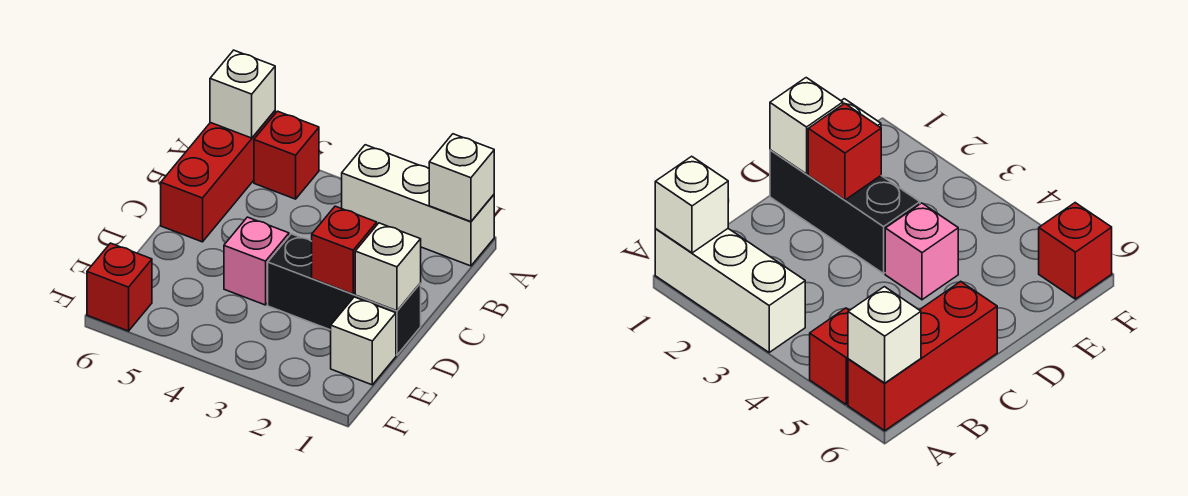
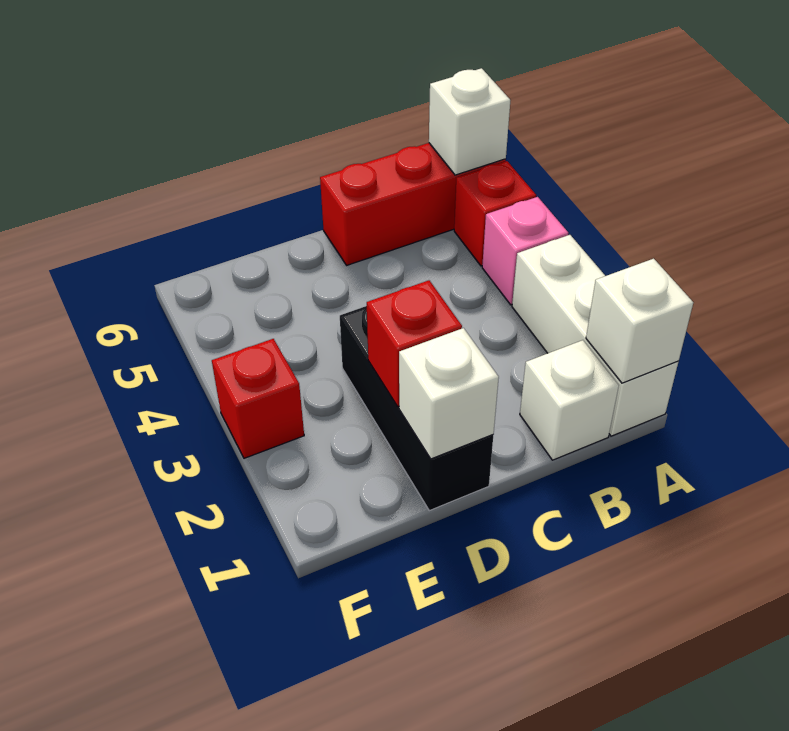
pink brick D4 level 1 -> pink brick A4 level 1
white brick E1 level 1 -> white brick B1 level 1
red brick F6 level 1 -> red brick F3 level 1

